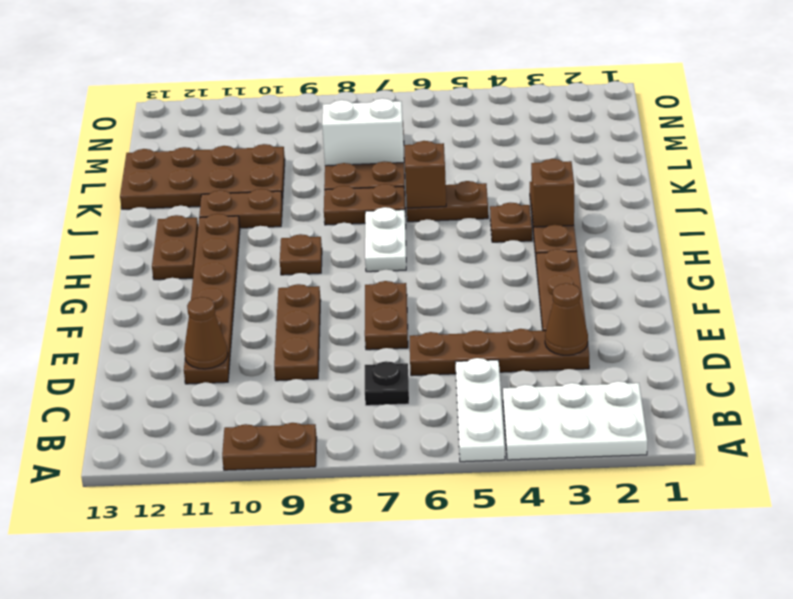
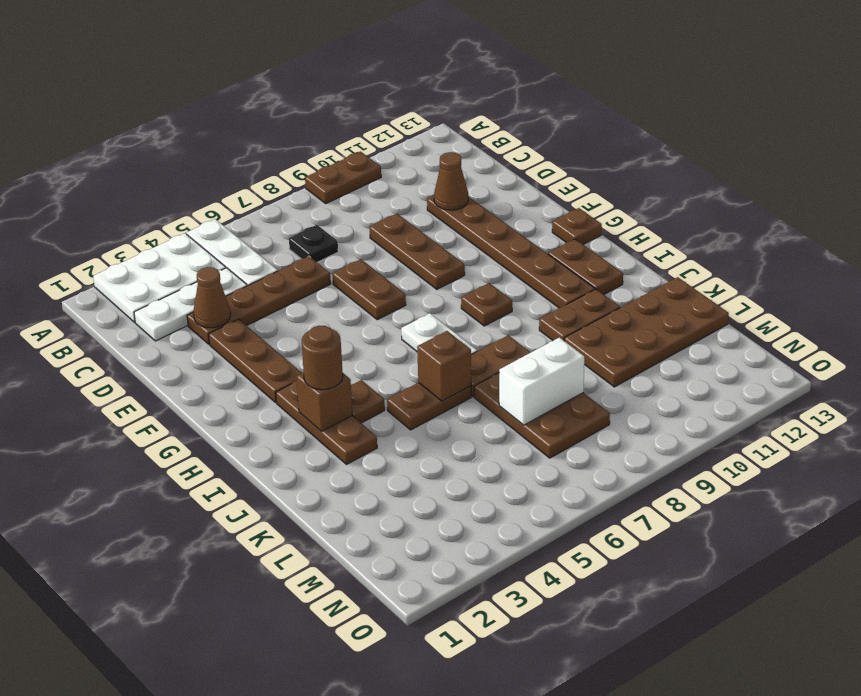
none -> white plate C2:C4 level 1
none -> brown plate G13 level 1
none -> brown round brick I3 level 3

